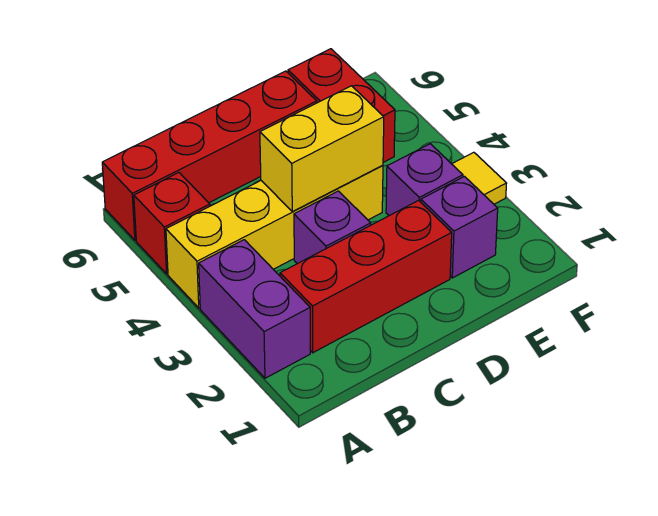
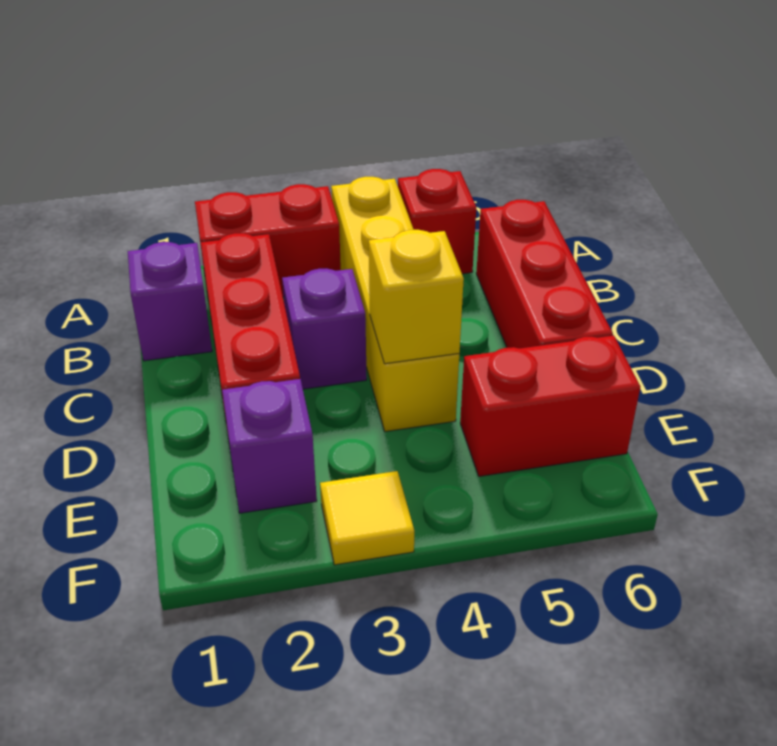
purple brick A2:A3 level 1 -> red brick A2:A3 level 1
red brick A6:D6 level 1 -> red brick B6:D6 level 1
yellow brick C4:D4 level 2 -> yellow brick D4 level 2
purple brick E3 level 1 -> purple brick B1 level 1

